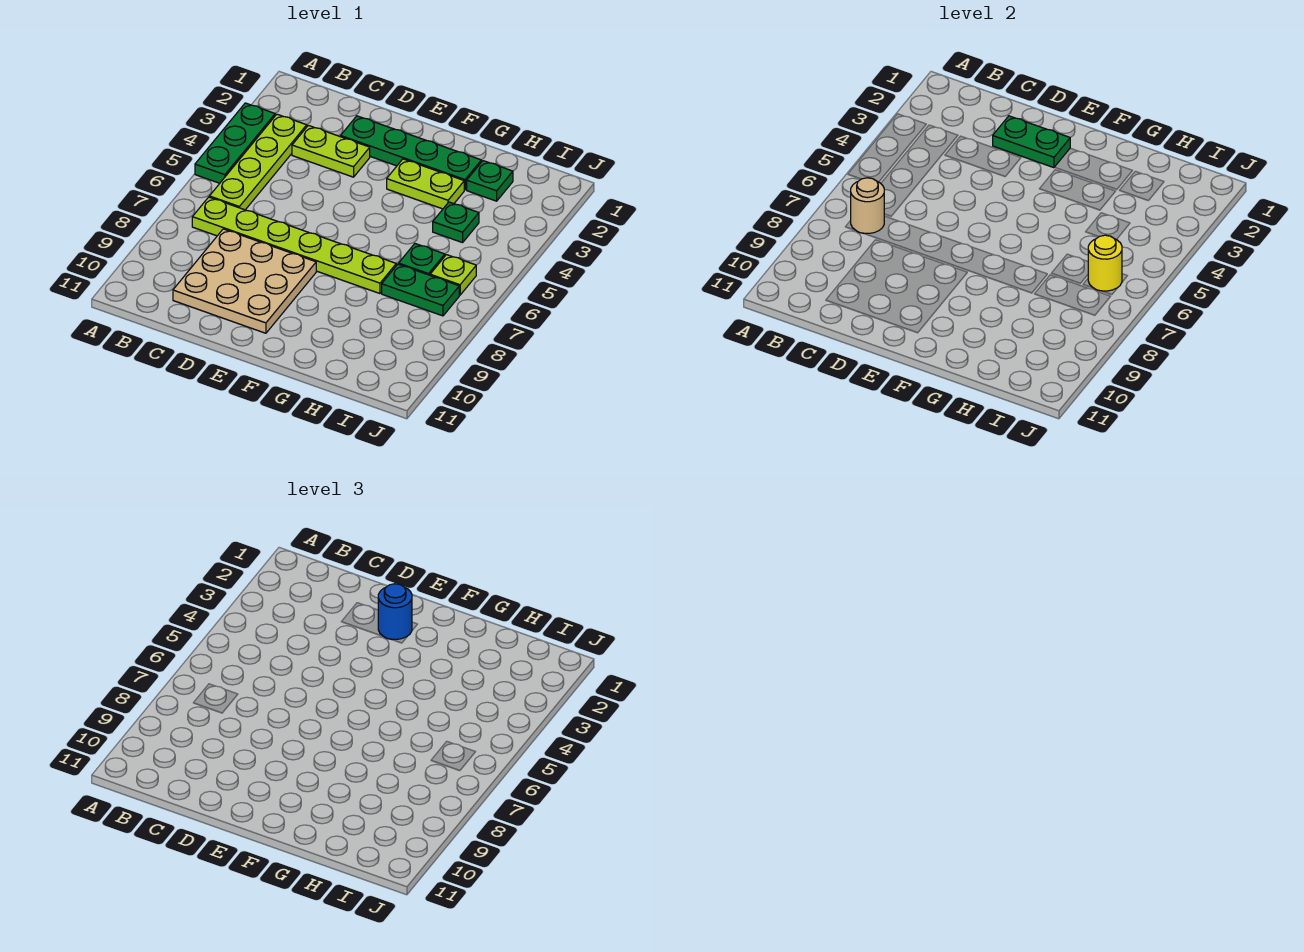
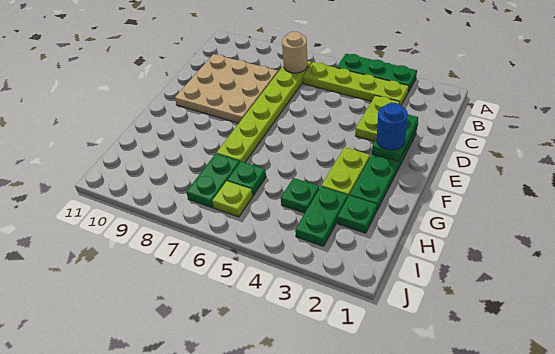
none -> green plate H3:I3 level 1
yellow round brick I6 level 2 -> none

